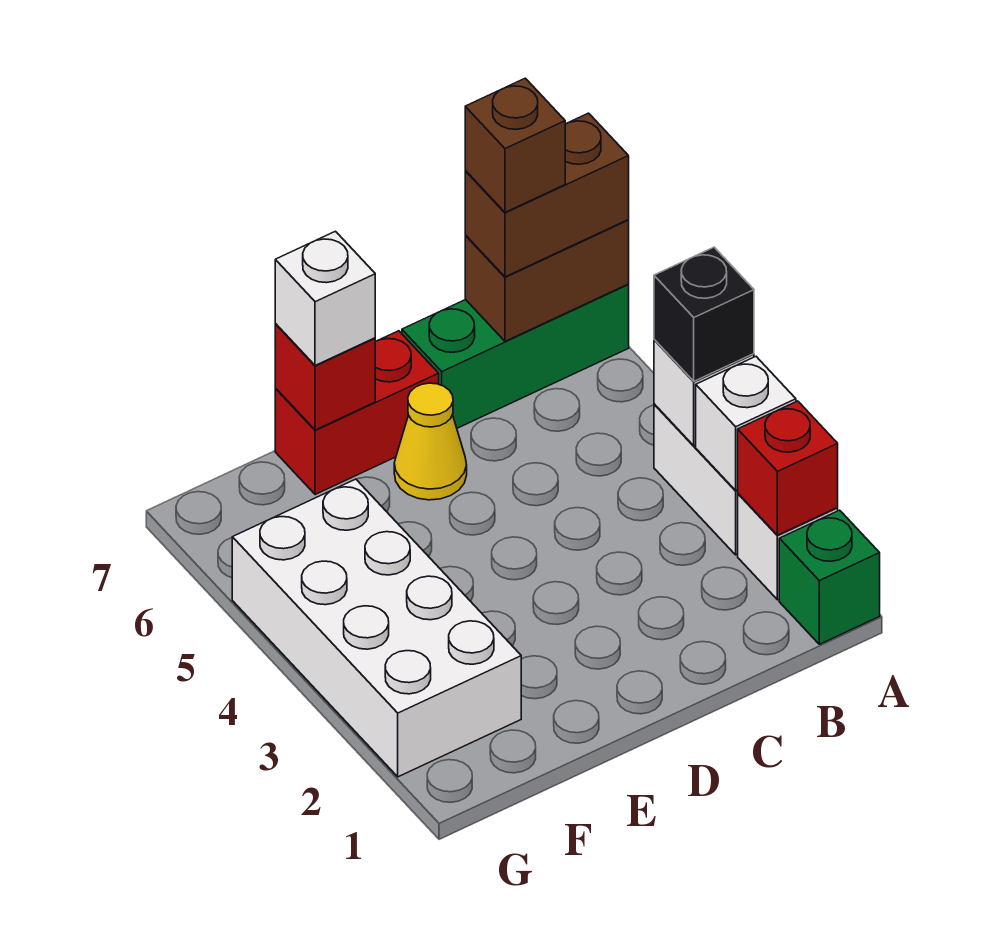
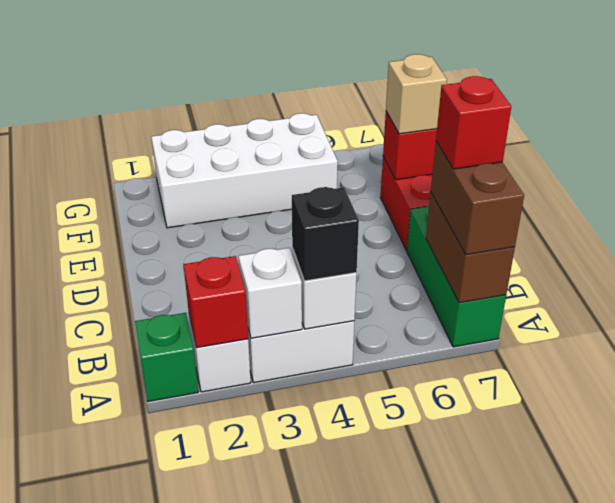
brown brick B7 level 4 -> red brick B7 level 4
yellow cone D6 level 1 -> none
white brick E7 level 3 -> tan brick E7 level 3

